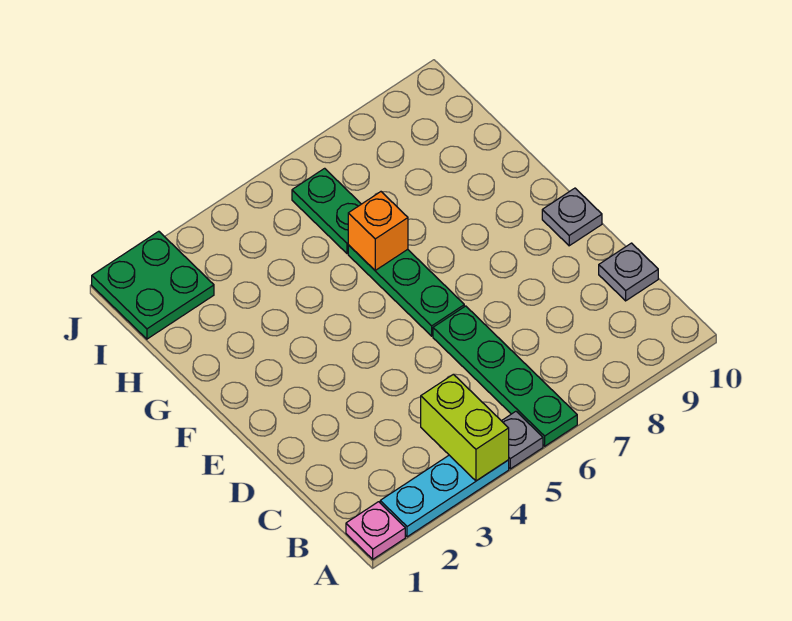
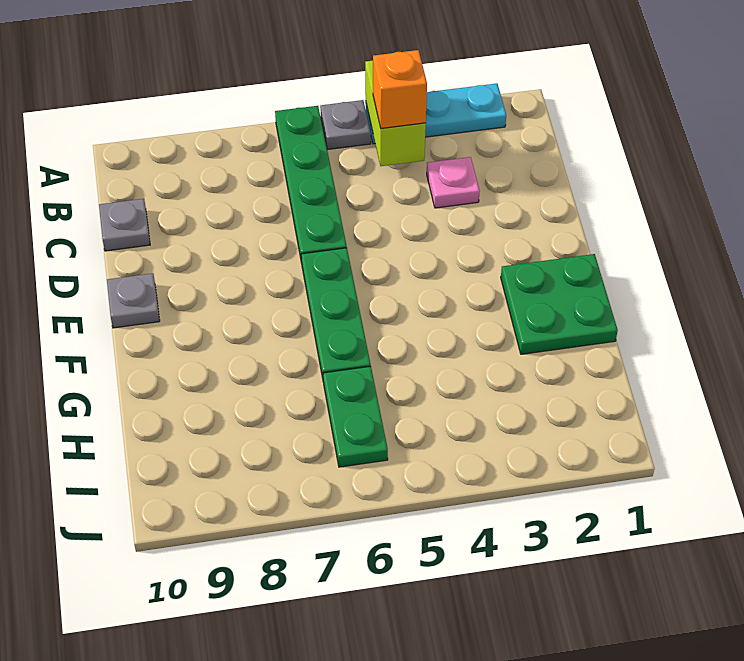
pink plate A1 level 1 -> pink plate C3 level 1
orange brick G6 level 2 -> orange brick B4 level 3
green plate I1:J2 level 1 -> green plate F1:G2 level 1

